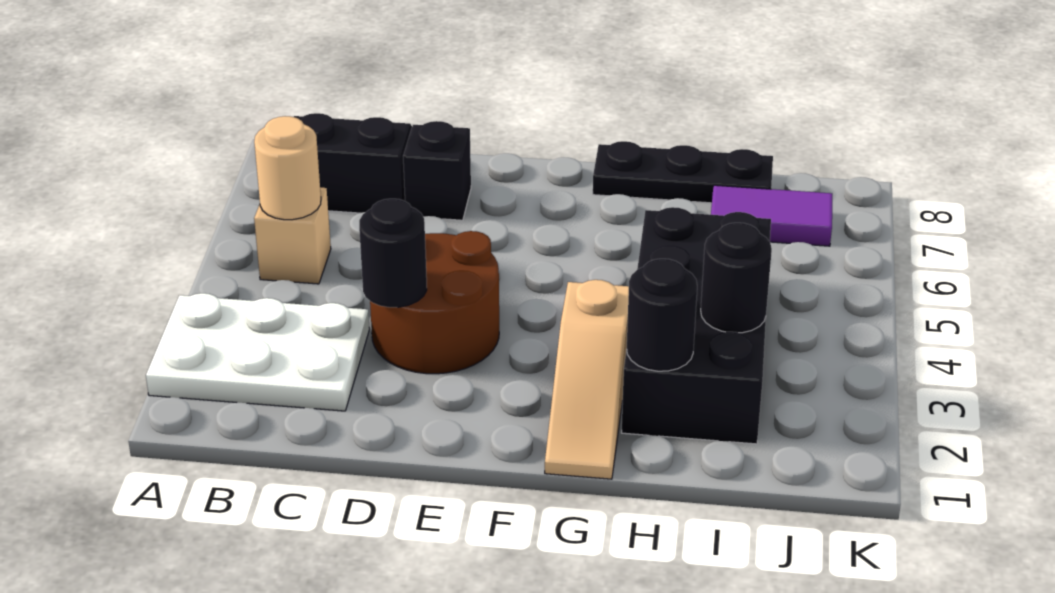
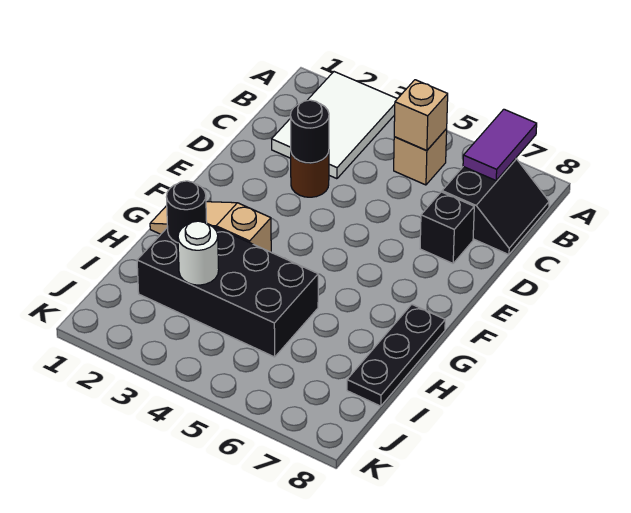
white plate A2:C3 level 1 -> white tile A2:C3 level 1
tan round brick B5 level 2 -> tan brick B5 level 2
brown round brick D3:E4 level 1 -> brown round brick D3 level 1
black round brick I3 level 2 -> white round brick I3 level 2
purple tile I7:J7 level 1 -> purple tile A7:B7 level 2

